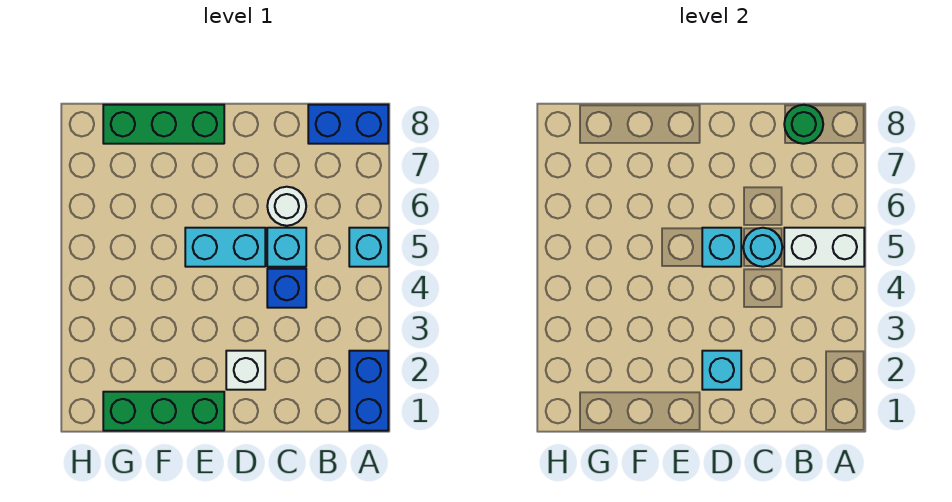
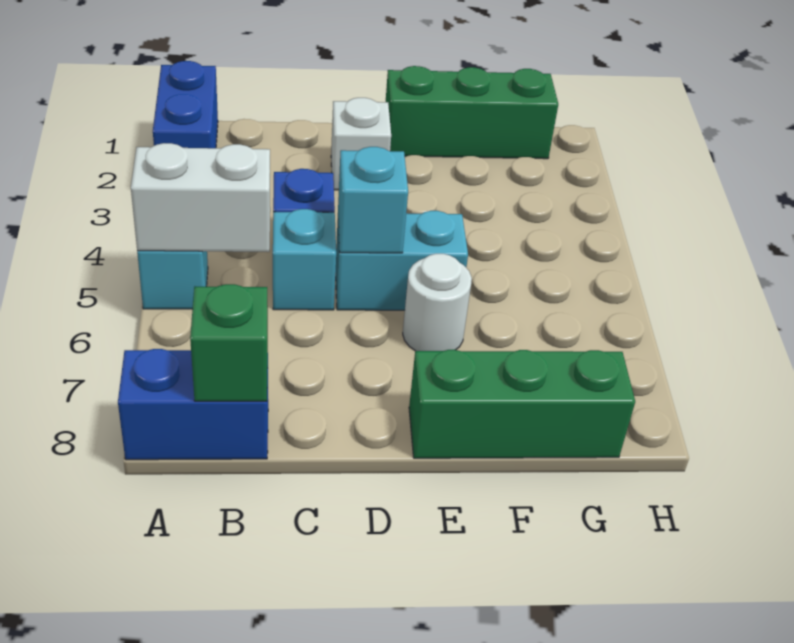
green round brick B8 level 2 -> green brick B8 level 2
cyan round brick C5 level 2 -> none
white round brick C6 level 1 -> white round brick E6 level 1
cyan brick D2 level 2 -> none

